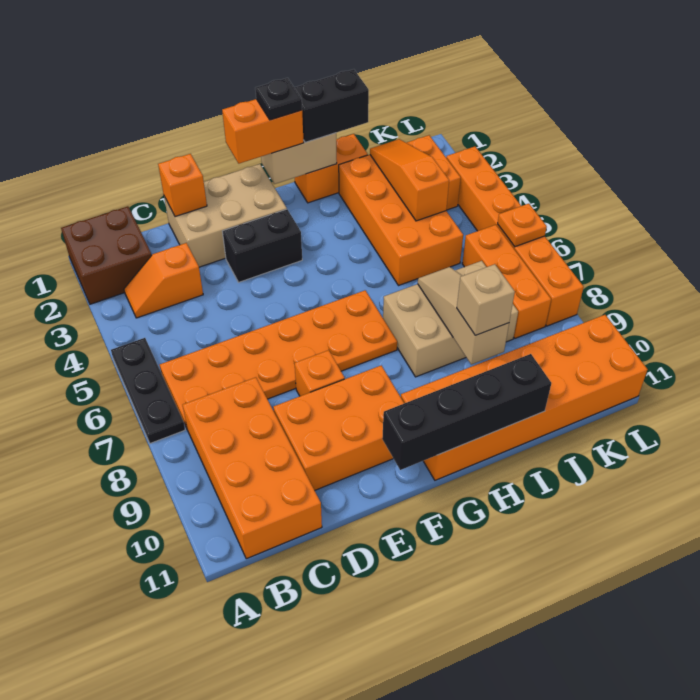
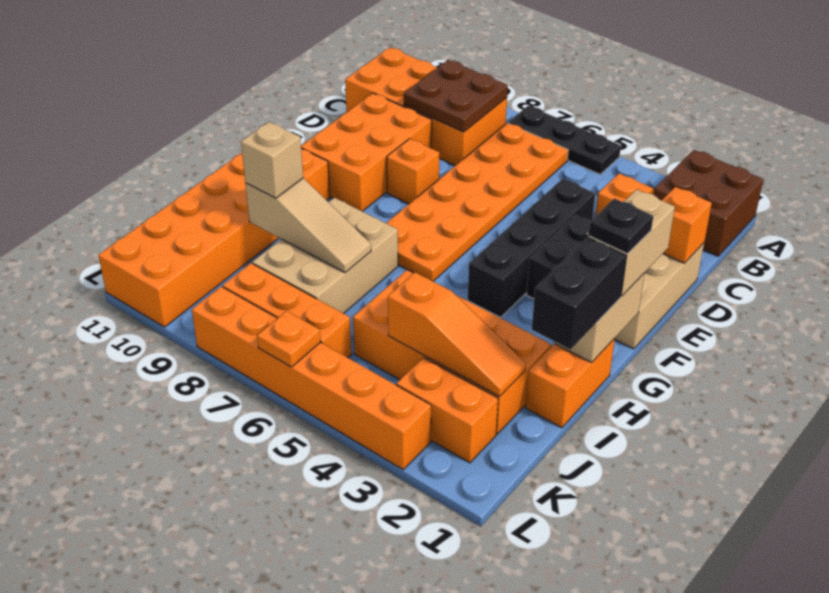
none -> brown plate B8:C9 level 2
orange brick F1:G1 level 3 -> tan brick F1:G1 level 3
black brick F11:I11 level 2 -> black brick D4:G4 level 1

